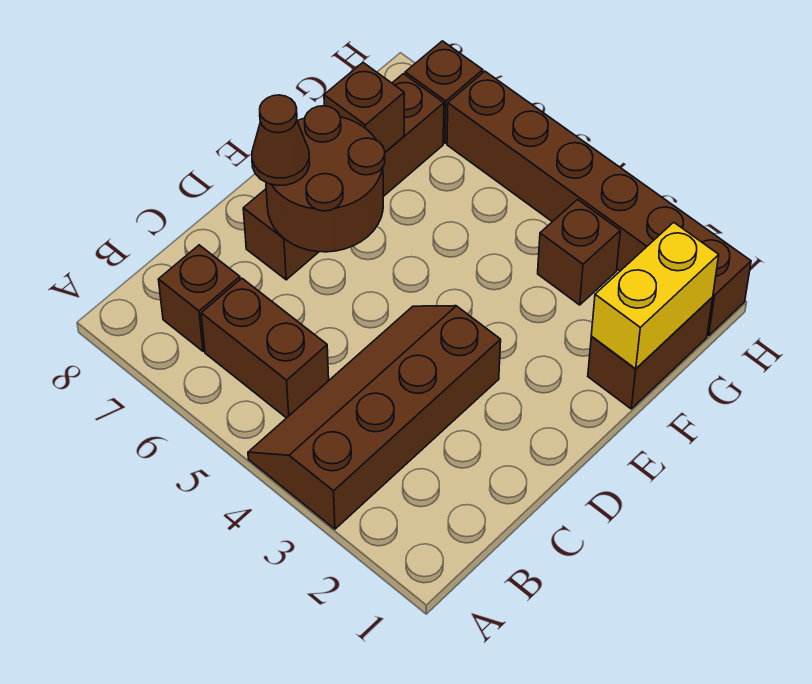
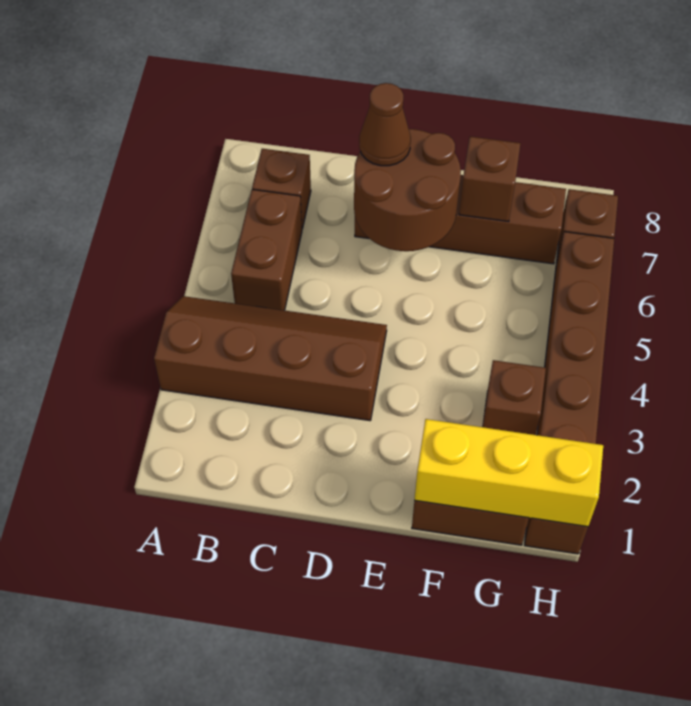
yellow brick F1:G1 level 2 -> yellow brick F1:H1 level 2

